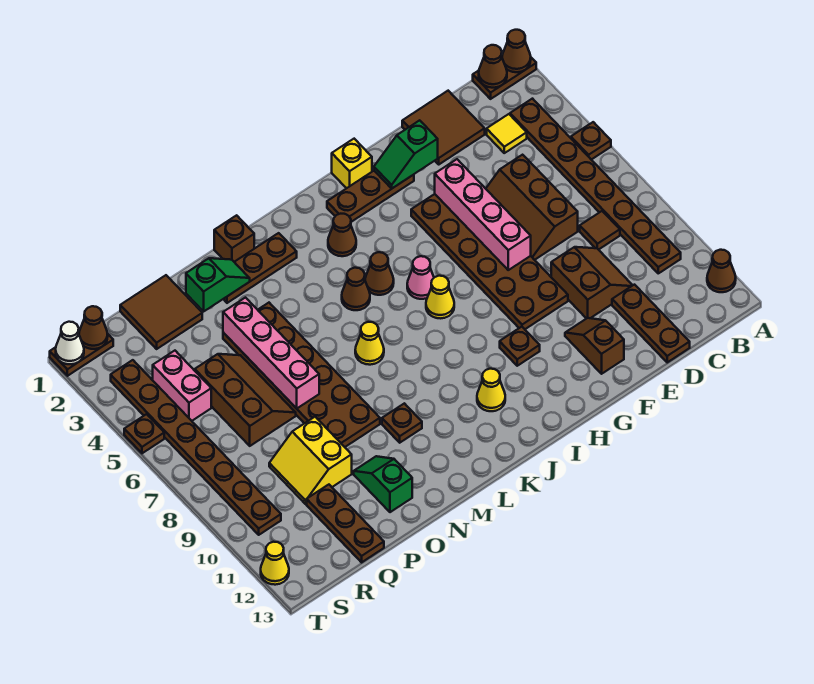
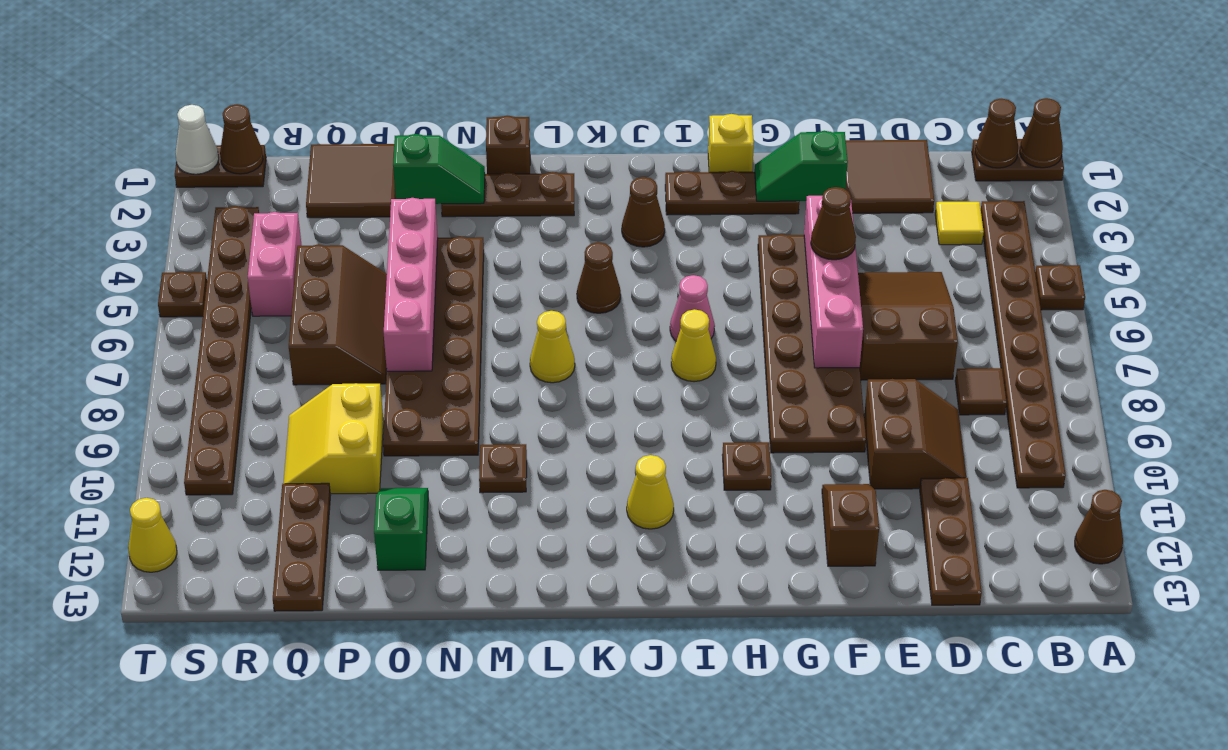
brown slope D5:E7 level 1 top D -> brown slope D5:E7 level 1 top 7
brown cone J5 level 1 -> brown cone F5 level 3

